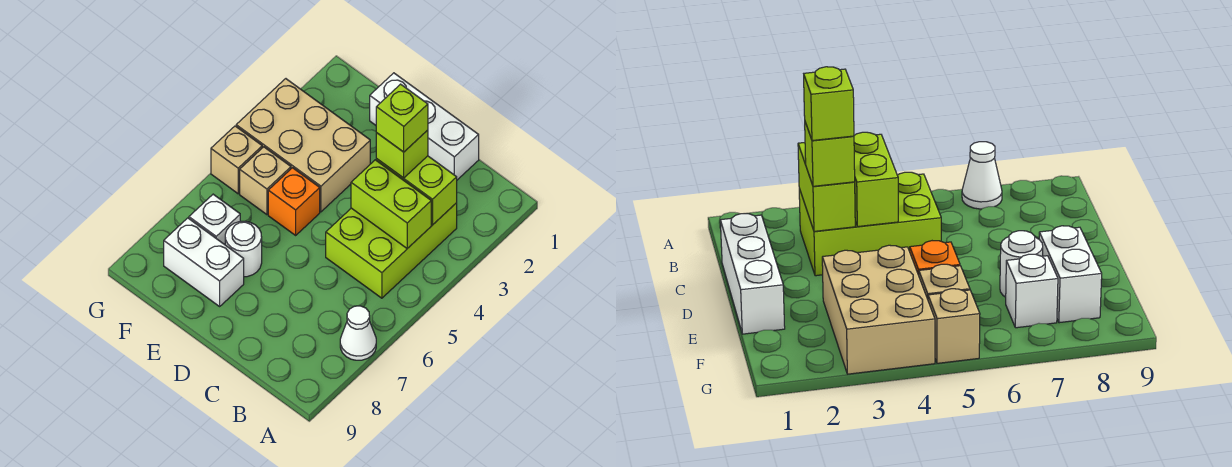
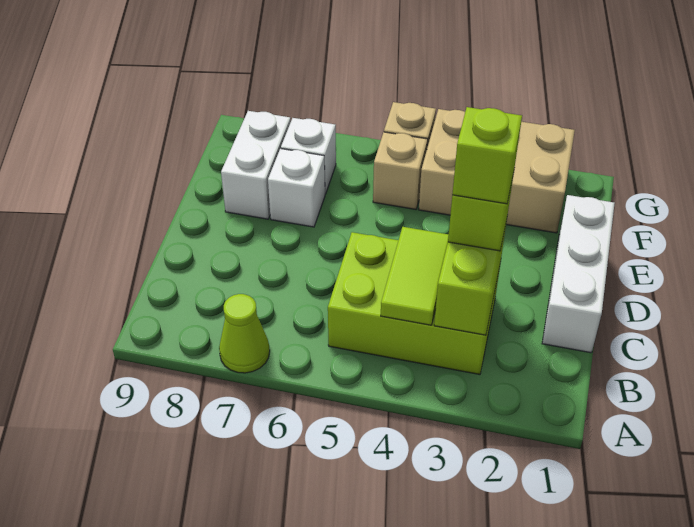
white cone A7 level 1 -> lime cone A7 level 1
lime brick B4:C4 level 2 -> lime tile B4:C4 level 2
tan brick E3:G4 level 1 -> tan brick F2:G4 level 1
orange brick E5 level 1 -> none
white round brick E7 level 1 -> white brick E7 level 1

